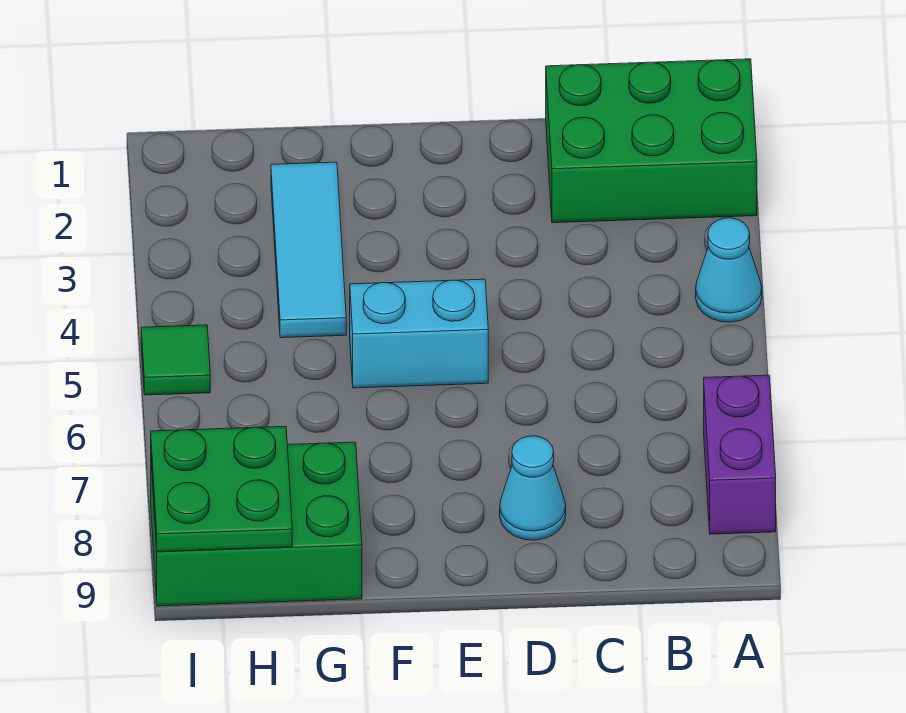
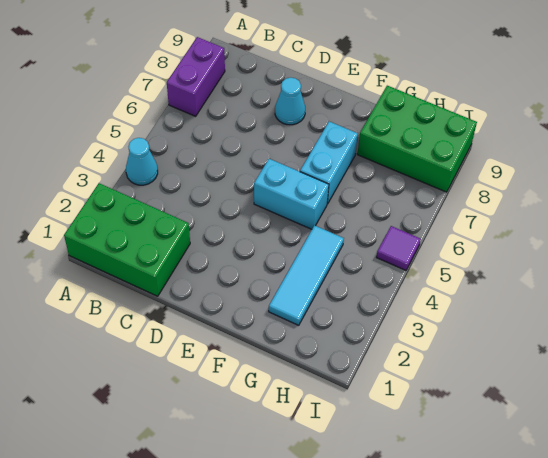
none -> cyan brick F6:F7 level 1
green plate H8:I9 level 2 -> none
green tile I5 level 1 -> purple tile I5 level 1

